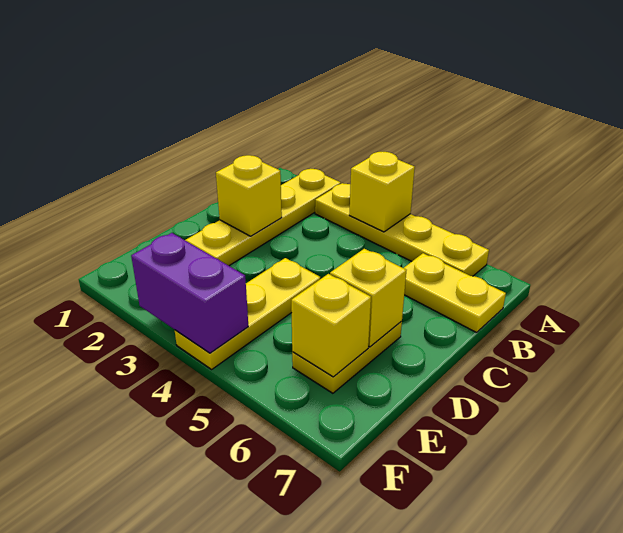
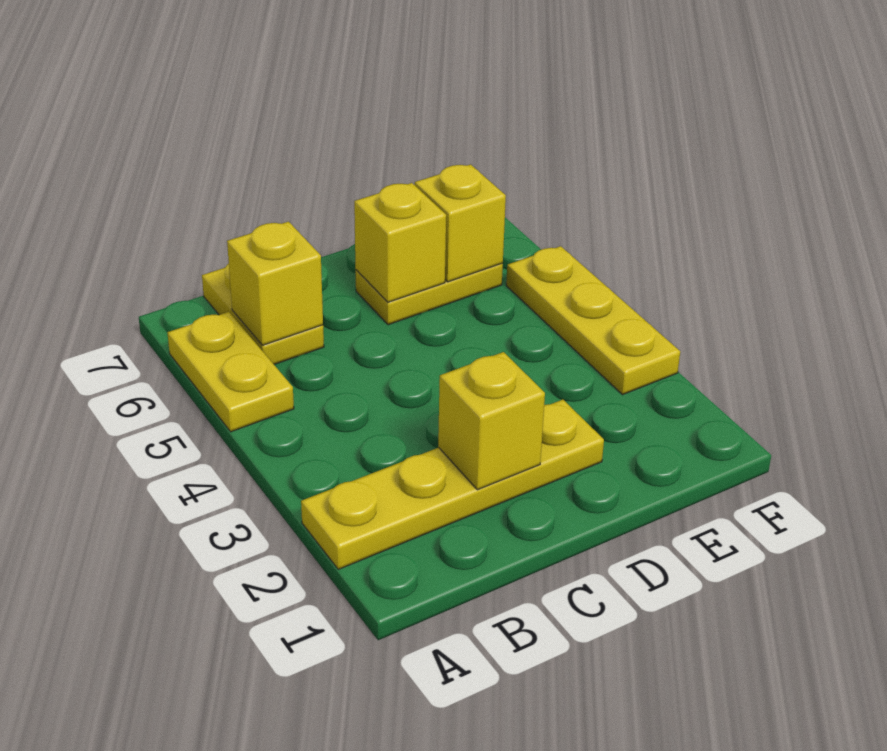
yellow plate A3:A6 level 1 -> yellow plate A5:A6 level 1
yellow brick A4 level 2 -> yellow brick B6 level 2
yellow plate D4:F4 level 1 -> yellow plate F3:F5 level 1
purple brick F3:F4 level 2 -> none

